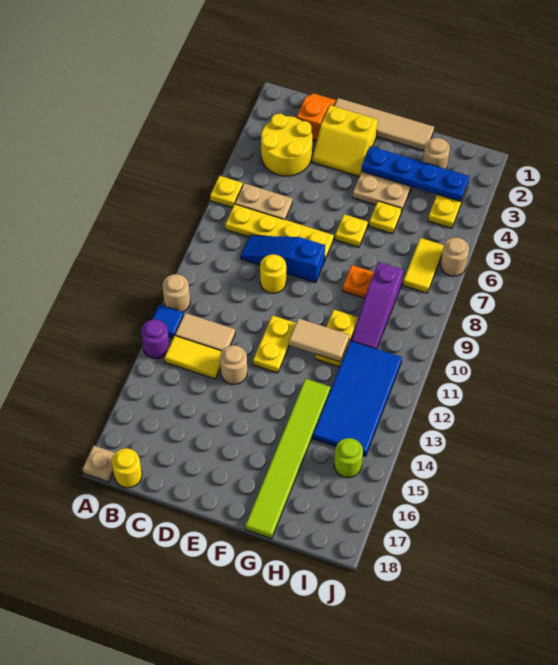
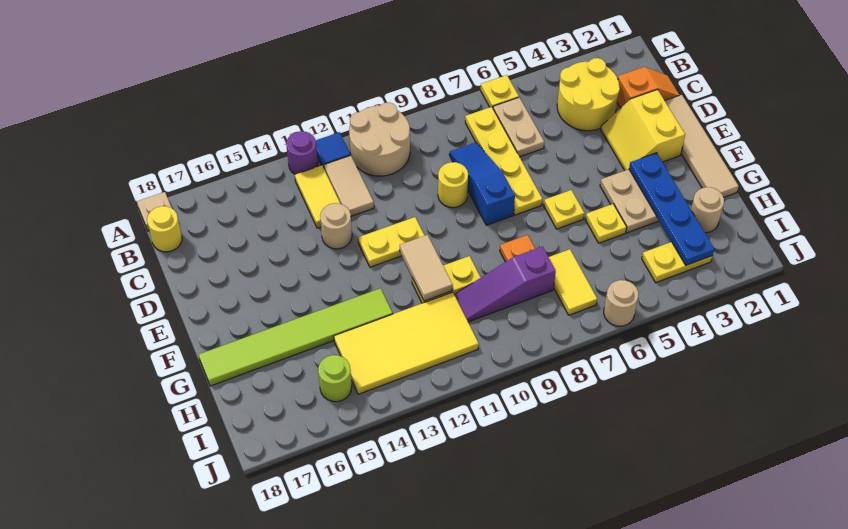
tan round brick A11 level 1 -> tan round brick A10:B11 level 1
blue tile H11:I14 level 1 -> yellow tile H11:I14 level 1
yellow tile I6:I7 level 1 -> yellow tile H7:I7 level 1

